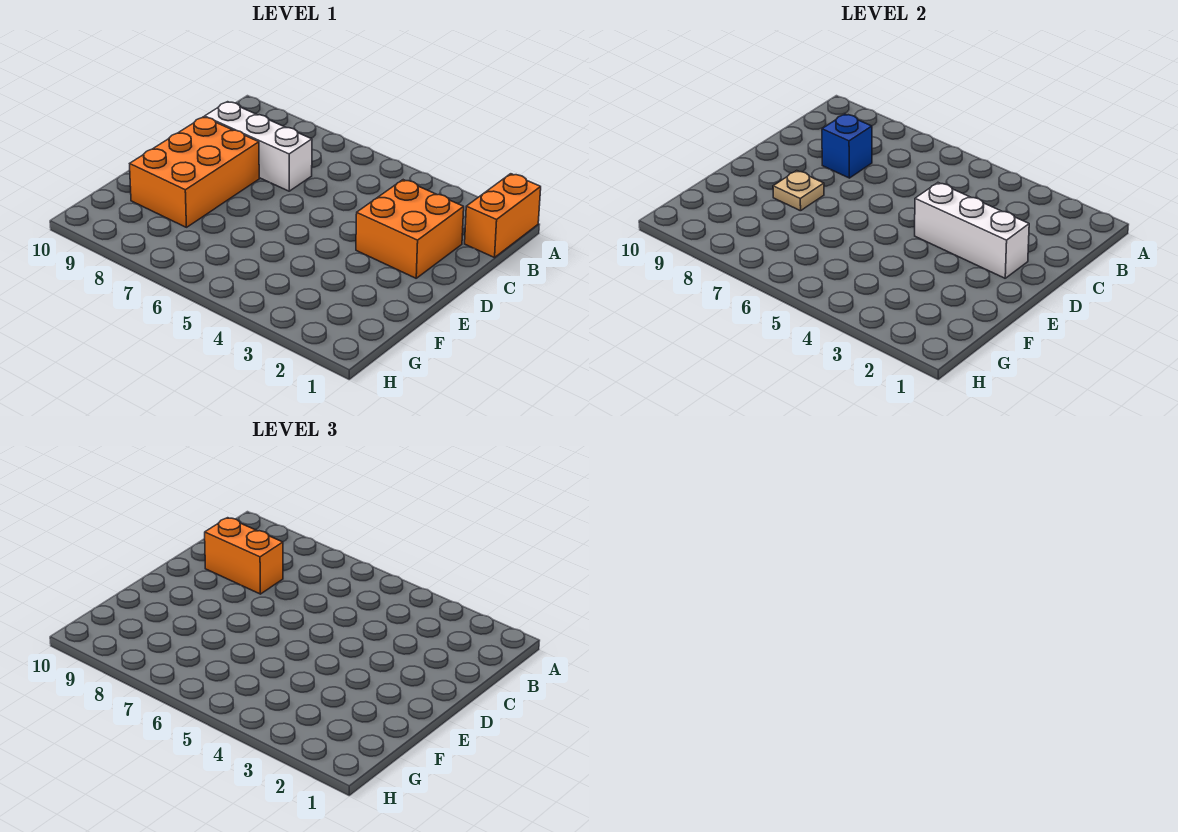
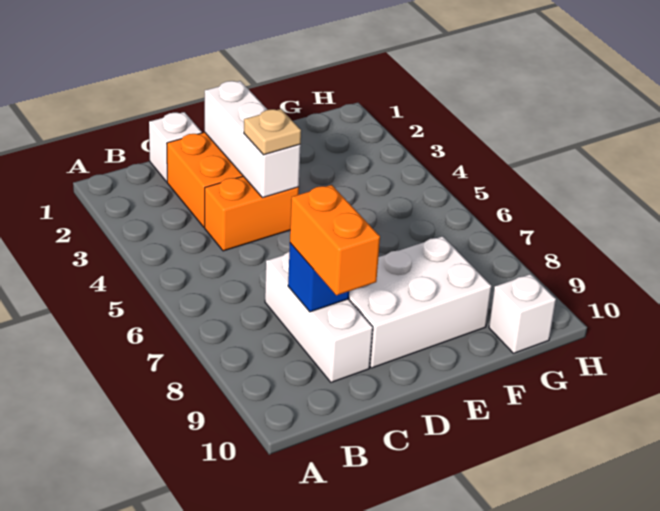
orange brick A1:B1 level 1 -> orange brick C4:D4 level 1
none -> white brick C1 level 1
orange brick D8:F9 level 1 -> white brick D8:F9 level 1
tan plate E8 level 2 -> tan plate D4 level 3
none -> white brick G10 level 1

